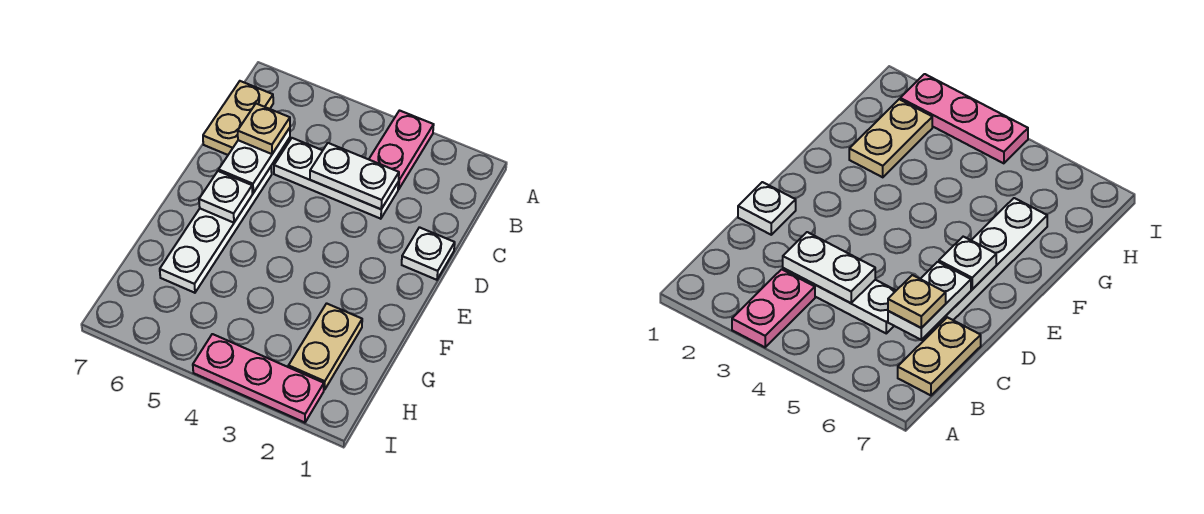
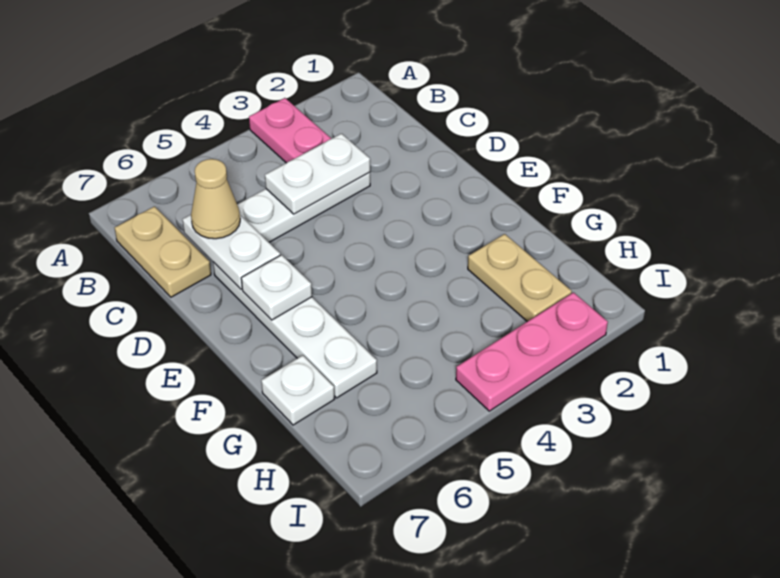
tan plate C6 level 3 -> tan cone C6 level 3
white plate D1 level 1 -> white plate G7 level 1

